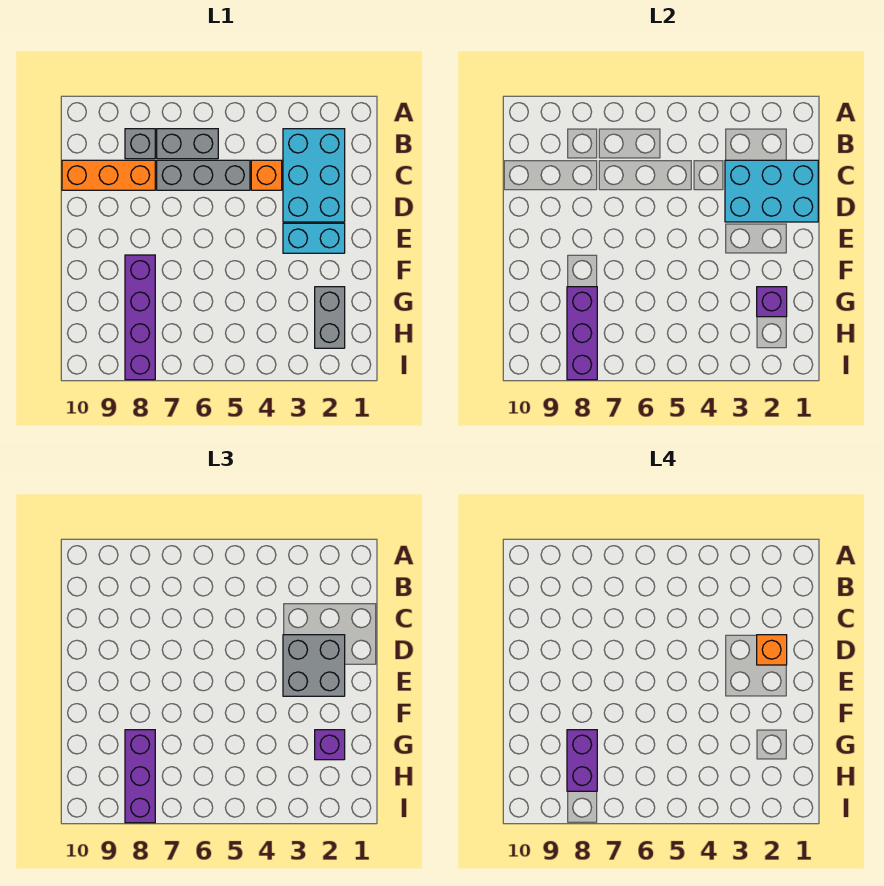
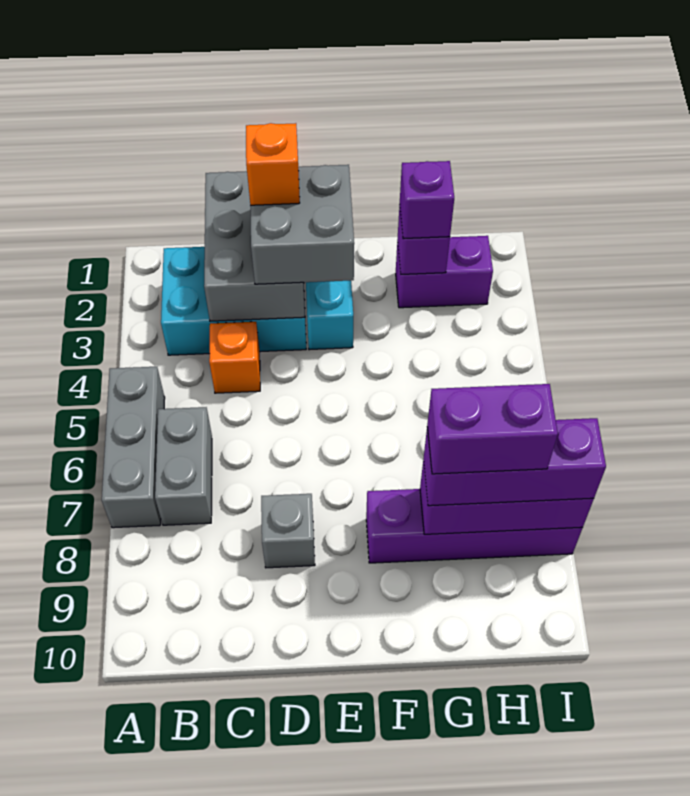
grey brick B8 level 1 -> grey brick D8 level 1
cyan brick C1:D3 level 2 -> grey brick C1:D3 level 2
grey brick C5:C7 level 1 -> grey brick A5:A7 level 1
orange brick C8:C10 level 1 -> none
grey brick G2:H2 level 1 -> purple brick G2:H2 level 1

